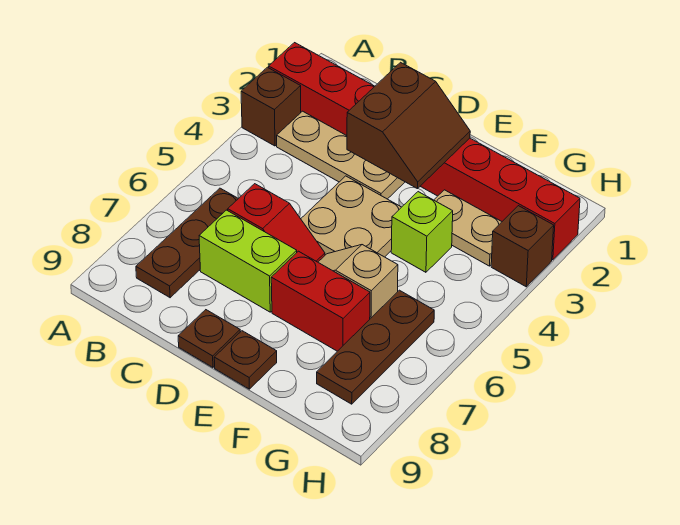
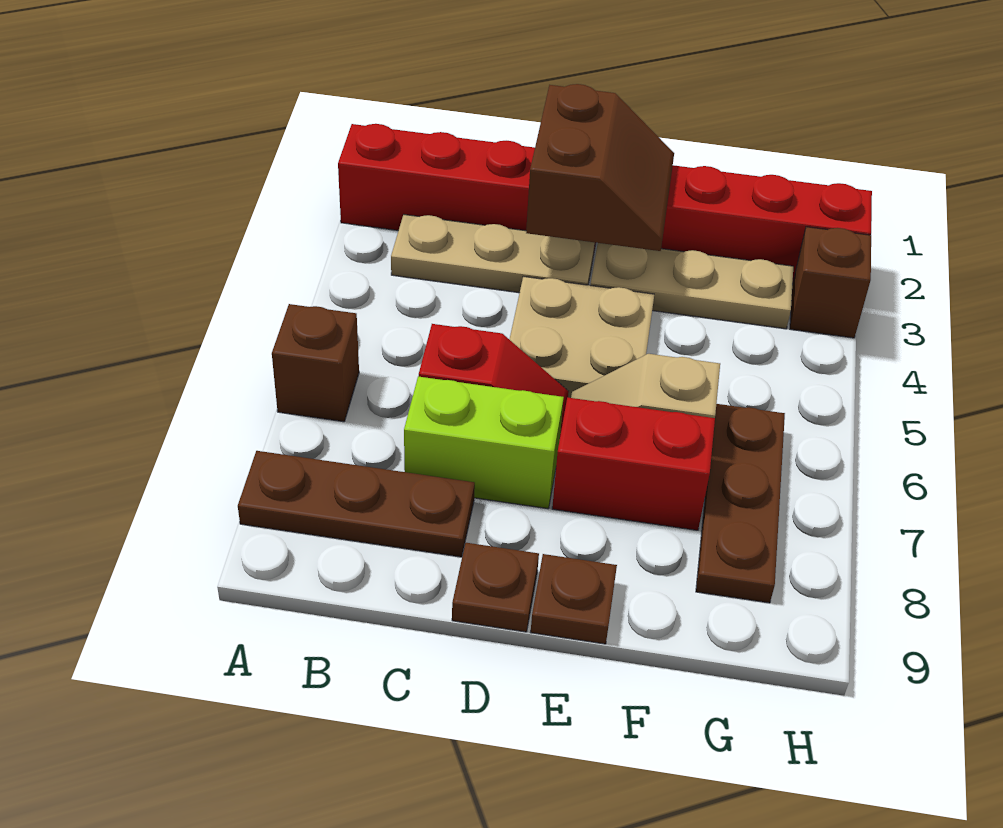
brown brick A3 level 1 -> brown brick A6 level 1
brown plate B6:B8 level 1 -> brown plate A8:C8 level 1
tan plate F3:G3 level 1 -> tan plate E3:G3 level 1
lime brick F4 level 1 -> none

